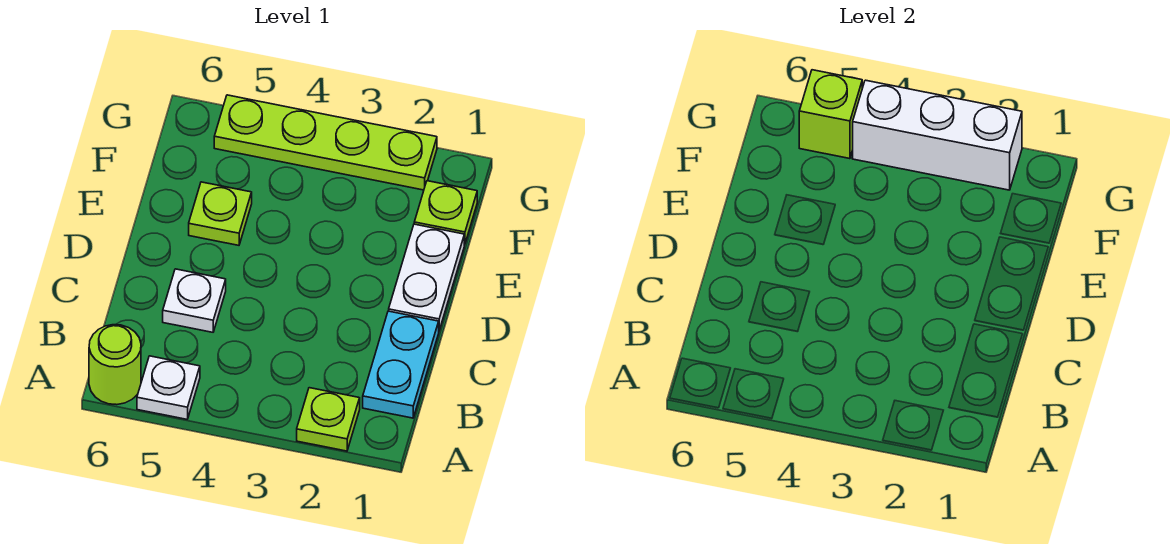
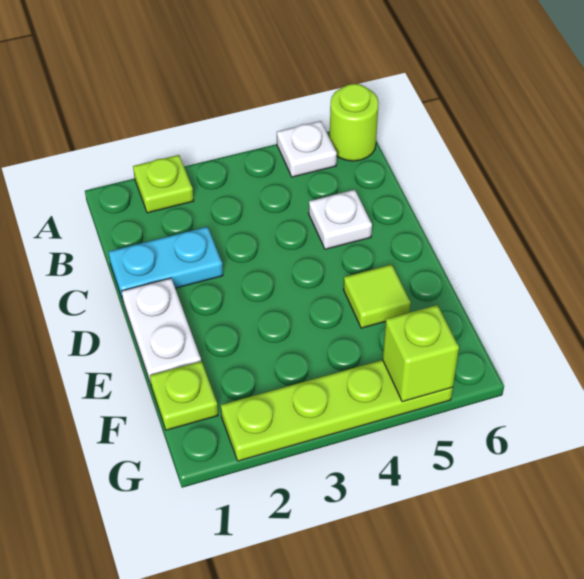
cyan plate B1:C1 level 1 -> cyan plate C1:C2 level 1
lime plate E5 level 1 -> lime tile E5 level 1
white brick G2:G4 level 2 -> none

